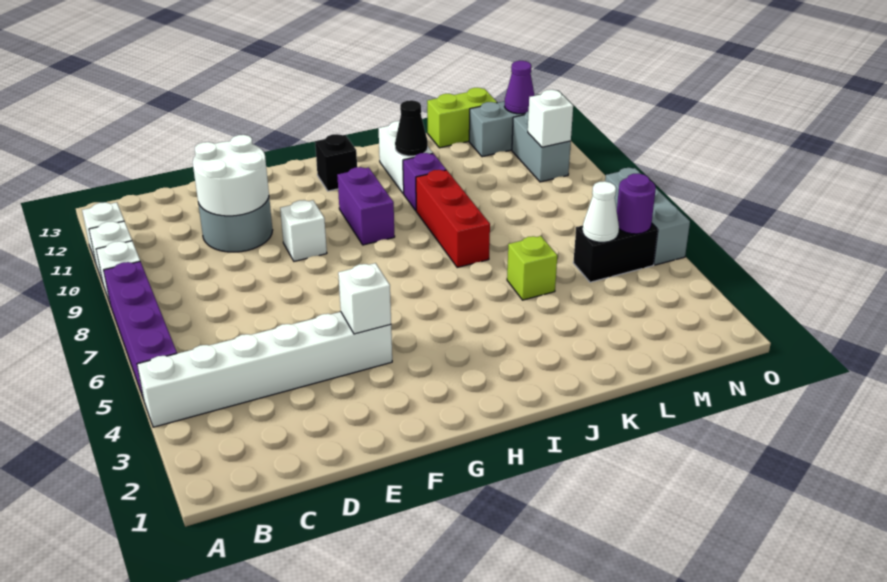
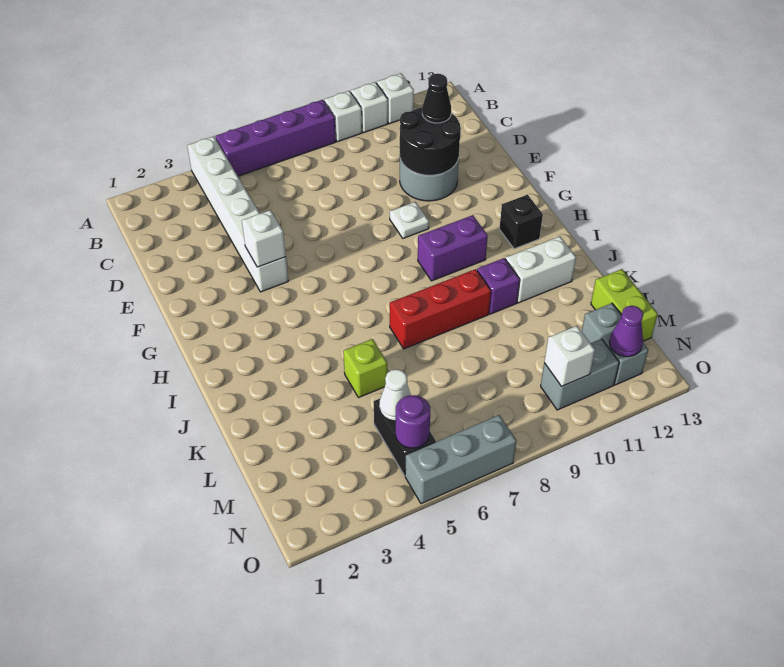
white round brick D10:E11 level 2 -> black round brick D10:E11 level 2
white brick F9 level 1 -> white plate F9 level 1
black cone J11 level 2 -> black cone D11 level 3

